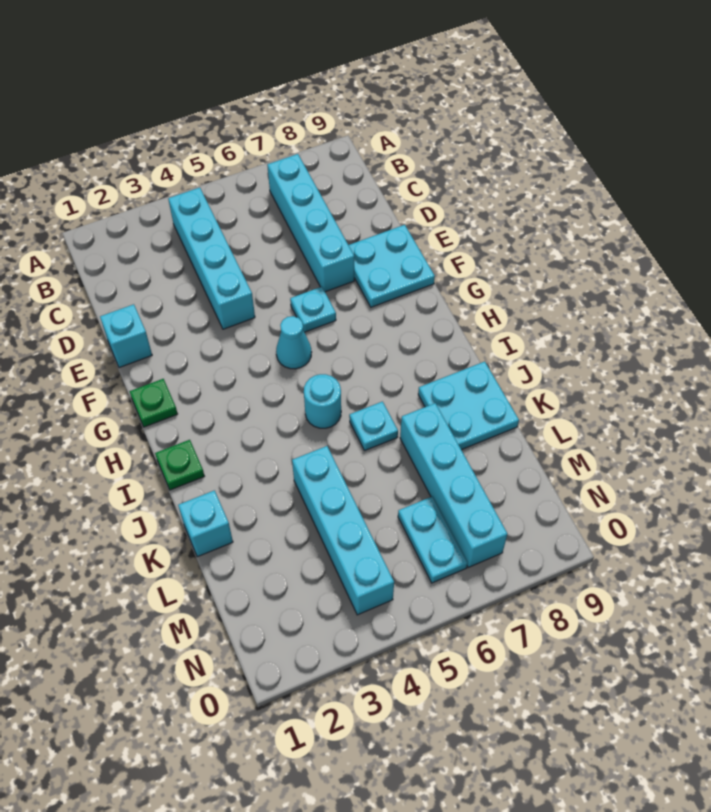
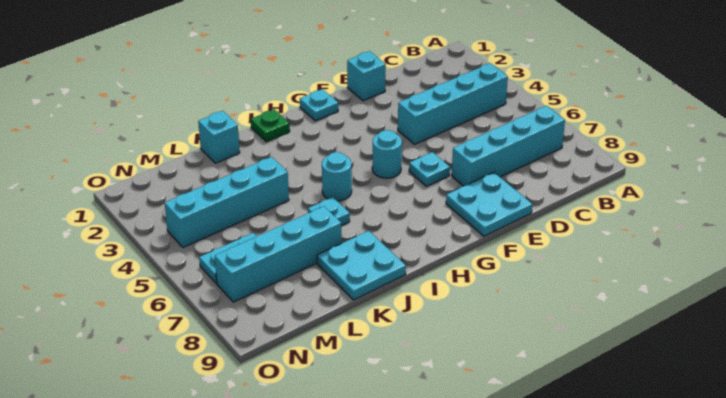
green plate G1 level 1 -> cyan plate G1 level 1
cyan cone G5 level 1 -> cyan round brick G5 level 1

